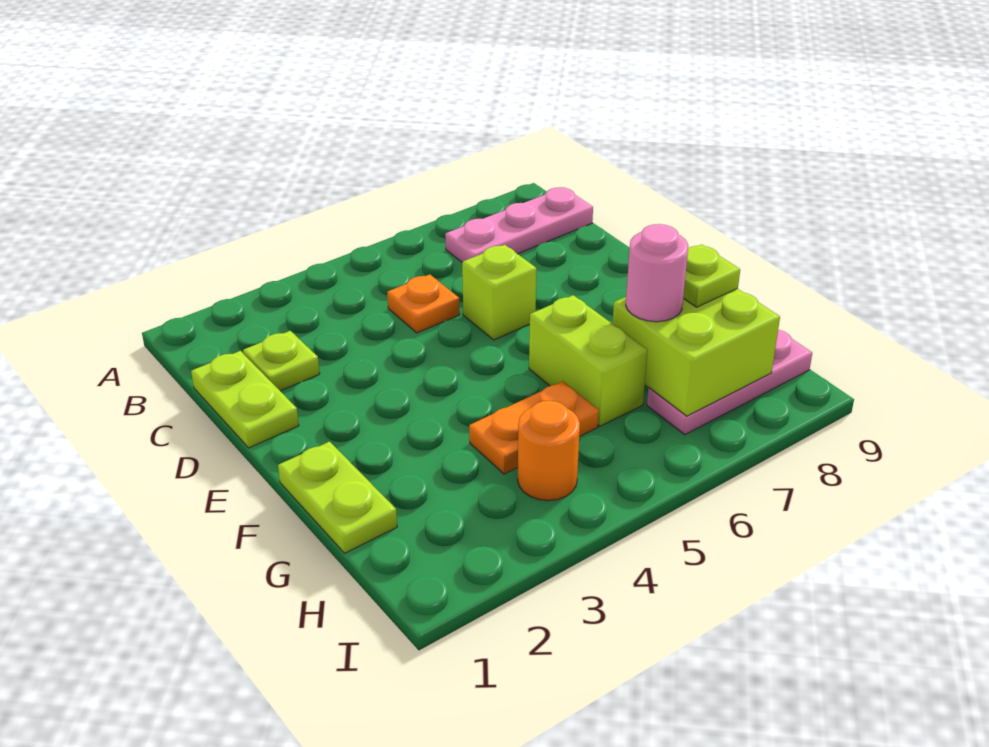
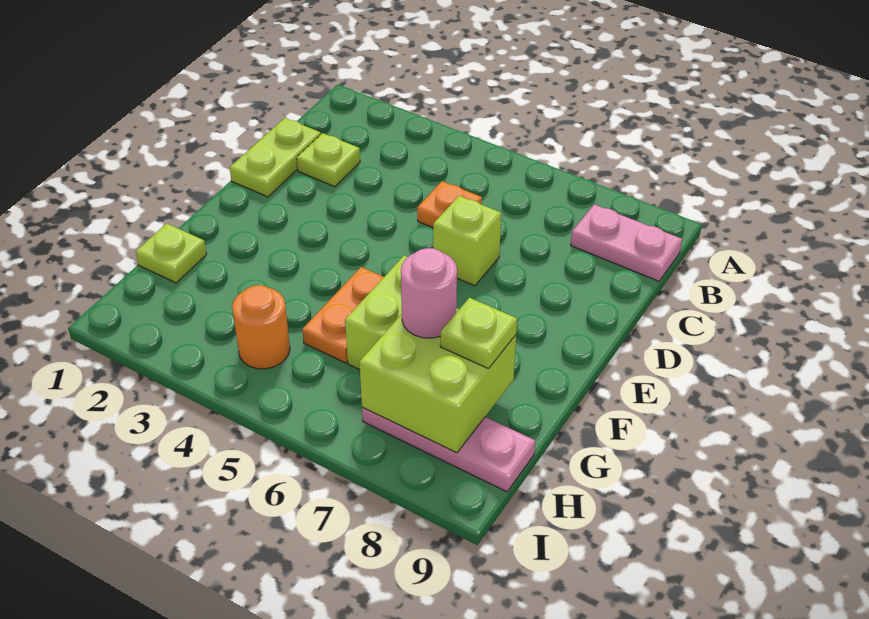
pink plate B7:B9 level 1 -> pink plate B8:B9 level 1
lime plate F1:G1 level 1 -> lime plate G1 level 1
orange plate G4:G5 level 1 -> orange plate F5:G5 level 1

